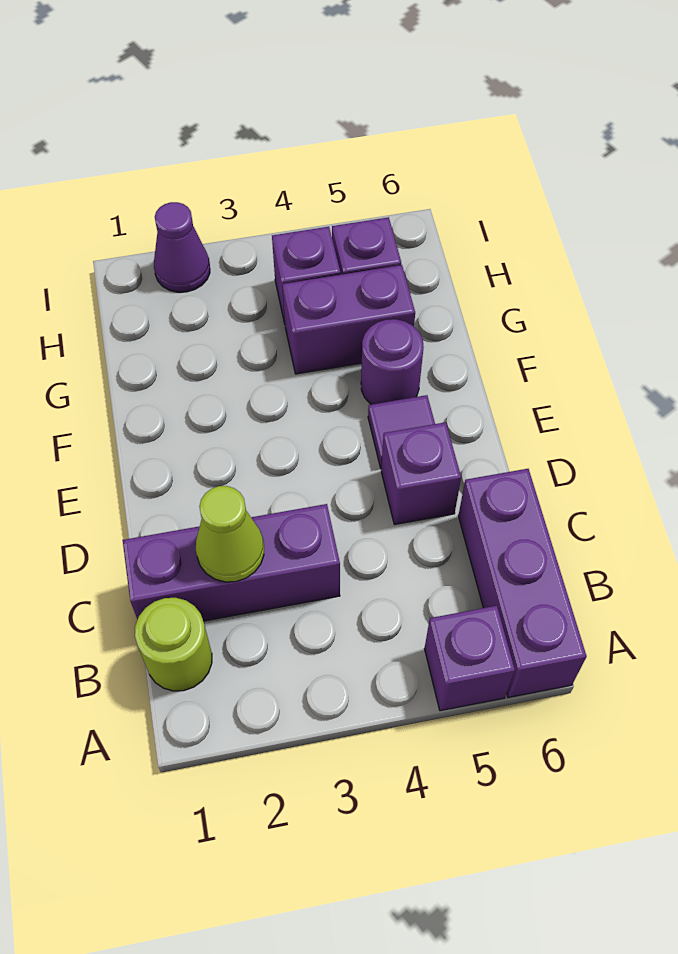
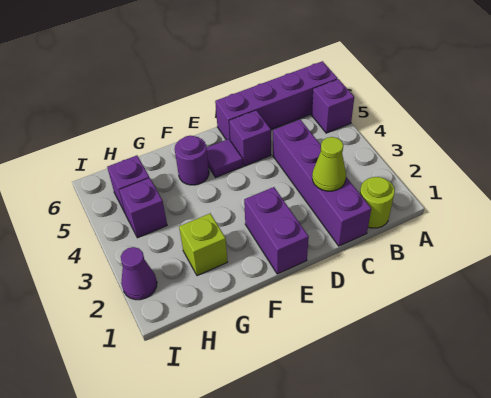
purple brick A6:C6 level 1 -> purple brick A6:D6 level 1
purple brick C1:C3 level 1 -> purple brick C1:C4 level 1
none -> lime brick G2 level 1
purple brick G4:G5 level 1 -> purple brick E1:E2 level 1

